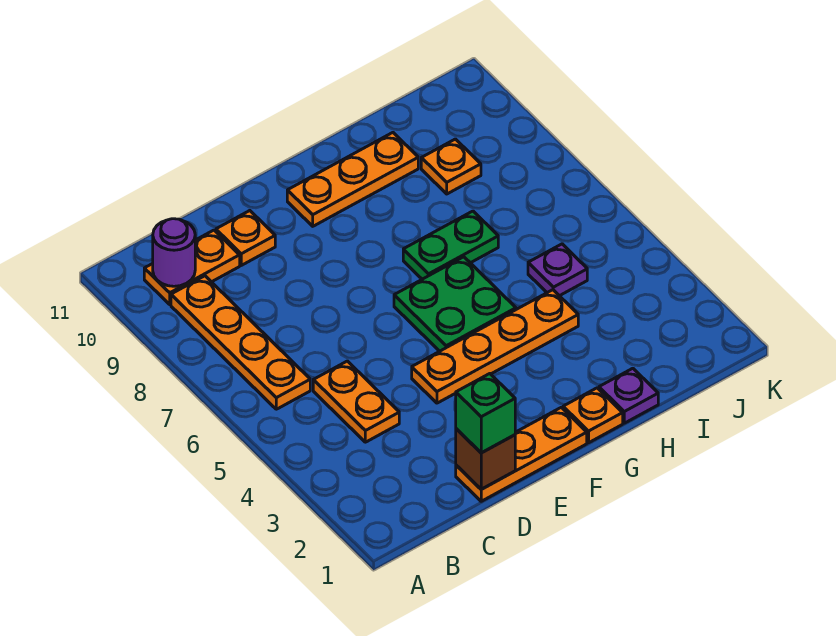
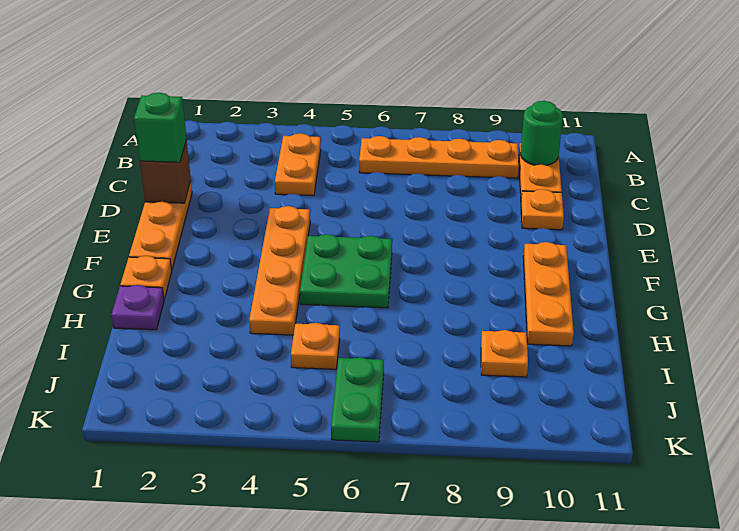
purple round brick B10 level 2 -> green round brick B10 level 2
orange plate C4:C5 level 1 -> orange plate B4:C4 level 1
green plate G7:H7 level 1 -> green plate J6:K6 level 1
purple plate I5 level 1 -> orange plate I5 level 1

